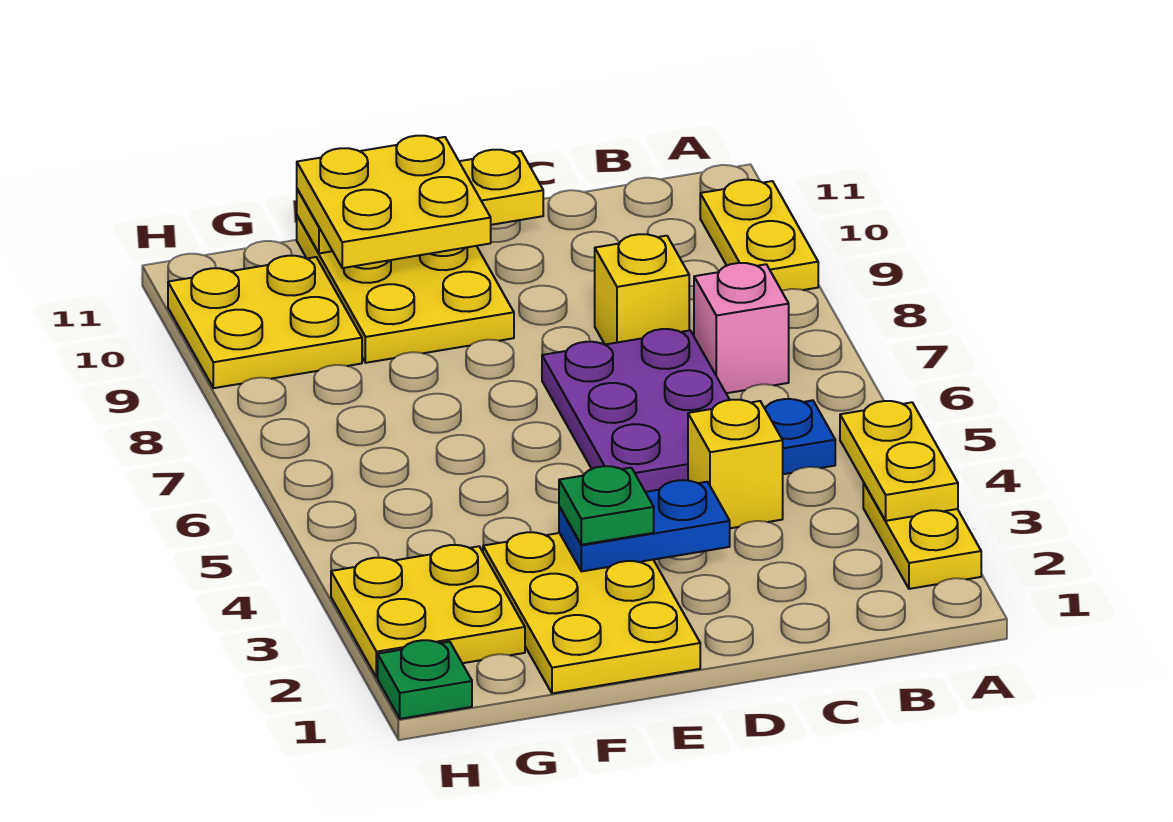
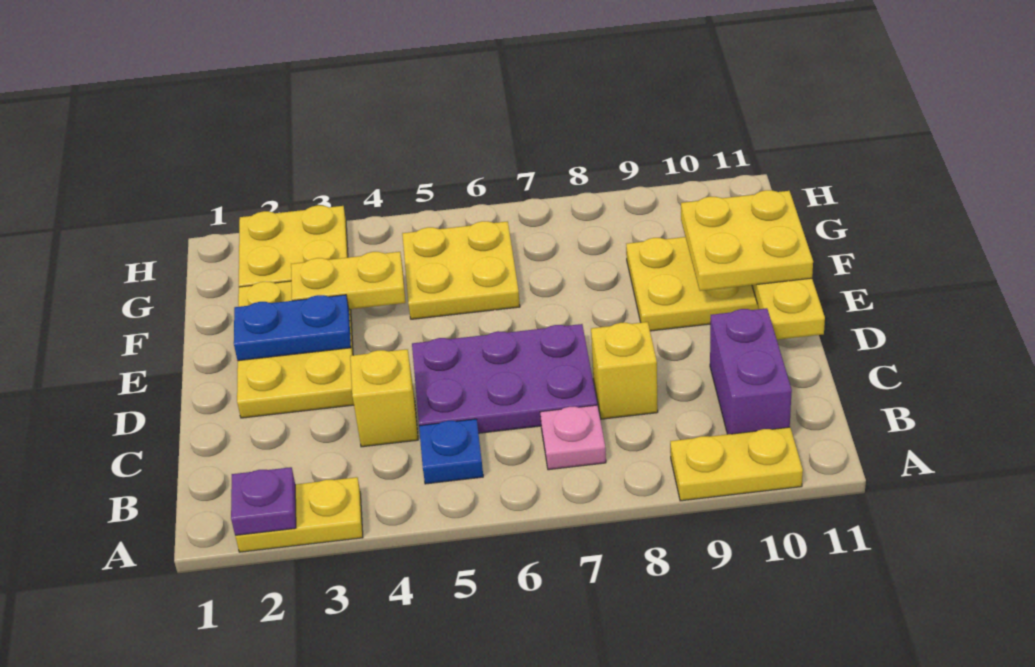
none -> purple plate A2 level 2
yellow plate A3:A4 level 2 -> yellow plate F3:F4 level 2
pink brick B7 level 1 -> pink plate B7 level 1
none -> purple brick B10:C10 level 1
blue plate D3:E3 level 2 -> blue plate E2:E3 level 2
yellow plate E1:F3 level 1 -> yellow plate D2:F3 level 1
green plate E3 level 3 -> none
yellow plate G9:H10 level 1 -> yellow plate F5:G6 level 1
green plate H1 level 1 -> none

